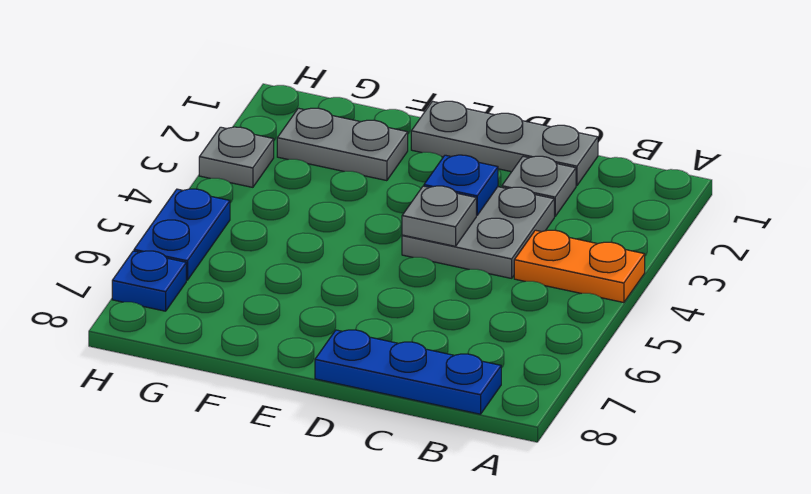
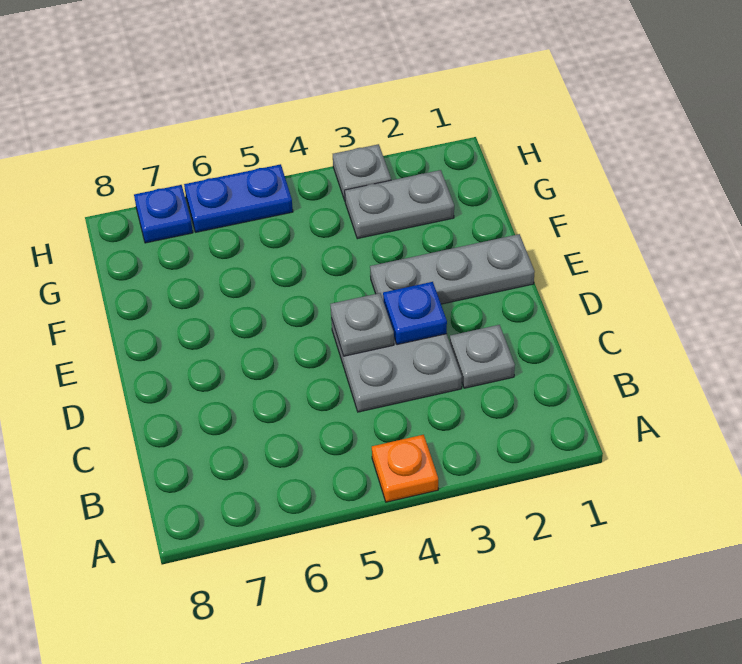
orange plate A4:B4 level 1 -> orange plate A4 level 1
blue plate B8:D8 level 1 -> none
grey plate C1:E1 level 1 -> grey plate E1:E3 level 1
grey plate F2:G2 level 1 -> grey plate G2:G3 level 1

